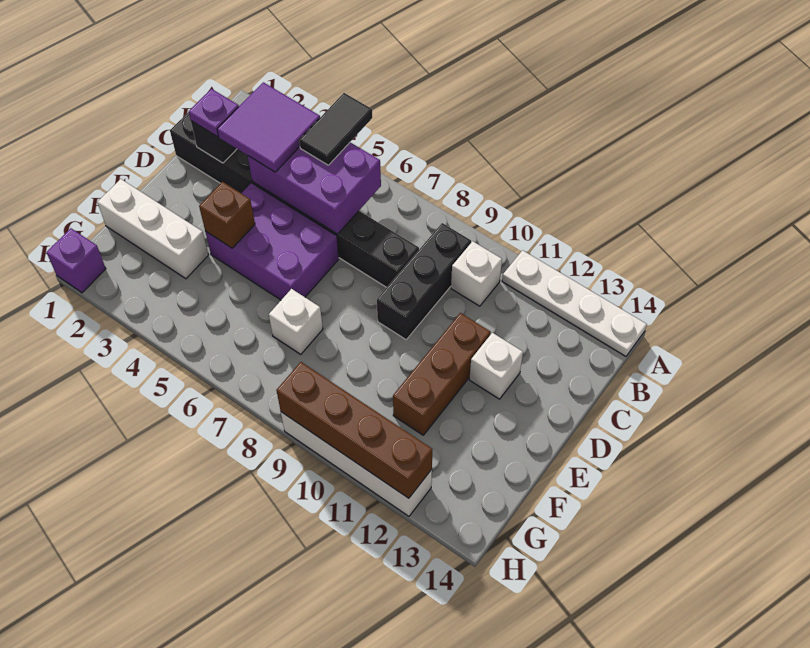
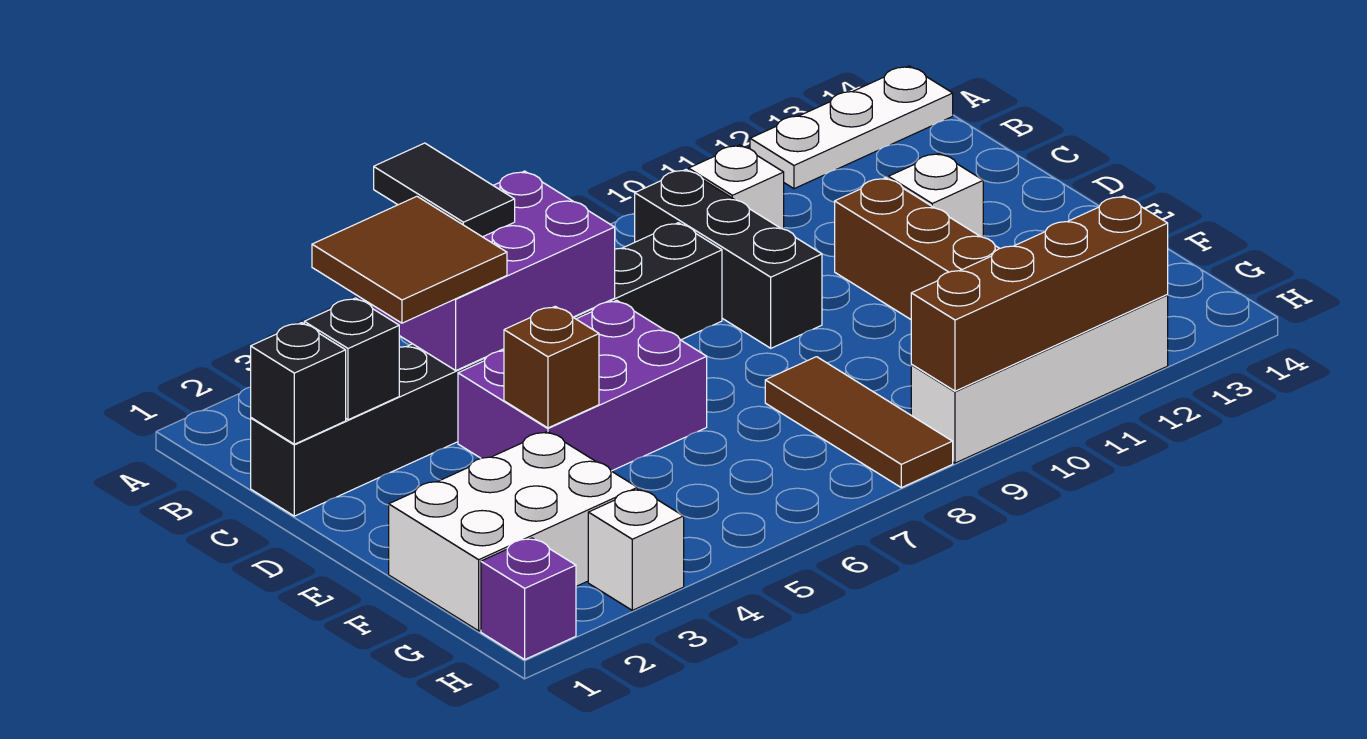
white plate A11:A14 level 1 -> white plate A12:A14 level 1
purple tile B3:C4 level 3 -> brown tile B3:C4 level 3
none -> black brick C1 level 2
purple plate C2 level 3 -> none
white brick F1:F3 level 1 -> white brick F1:G3 level 1
white brick F7 level 1 -> white brick H3 level 1
none -> brown tile F8:H8 level 1

